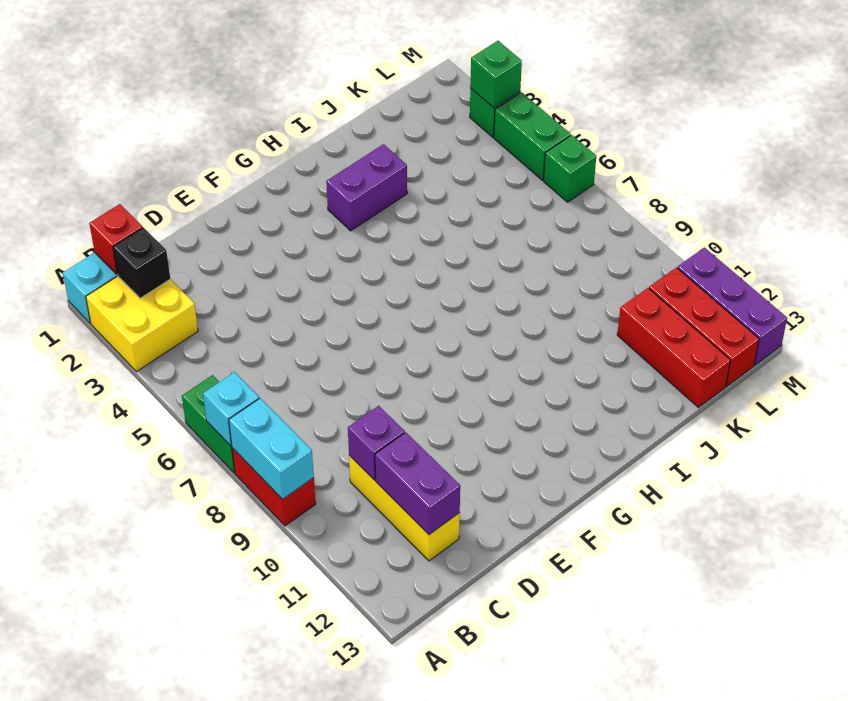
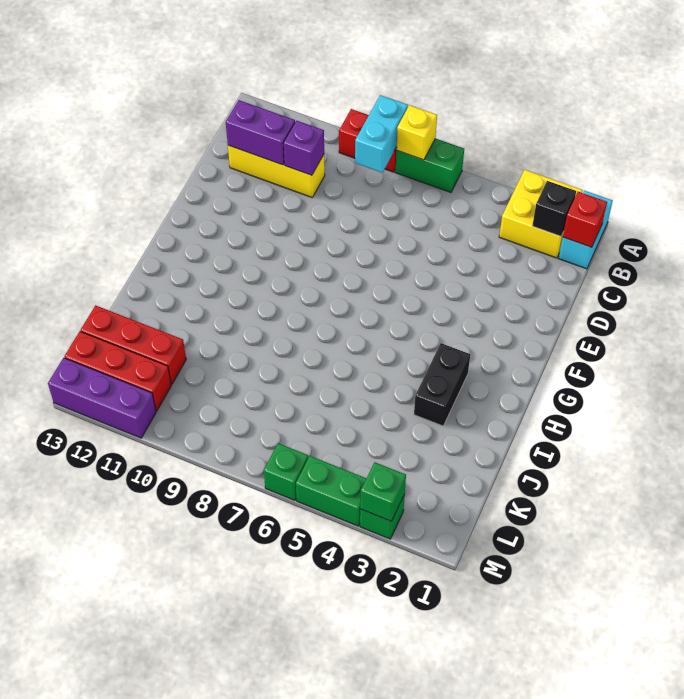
cyan brick A7 level 2 -> yellow brick A7 level 2
cyan brick A8:A9 level 2 -> cyan brick A8:B8 level 2
purple brick H3:I3 level 1 -> black brick H3:I3 level 1

